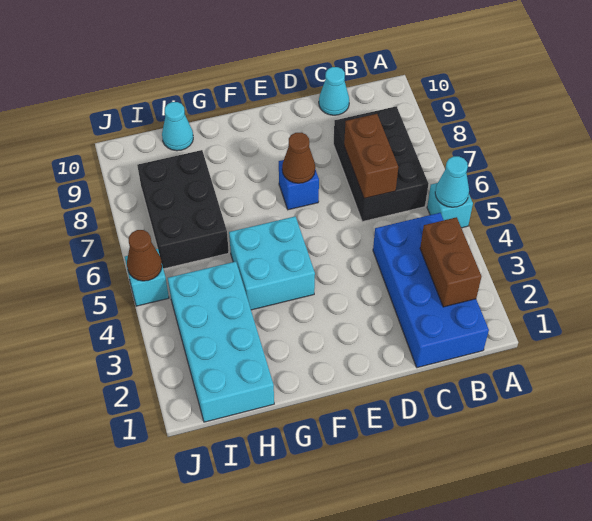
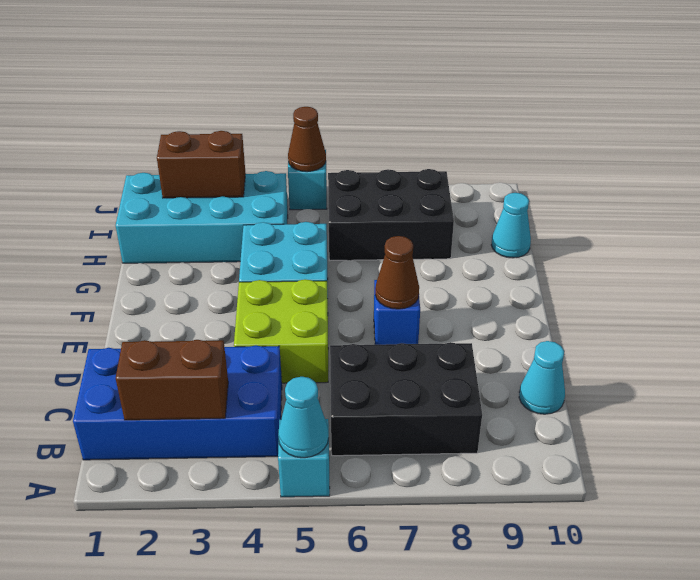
brown brick C6:C7 level 2 -> brown brick I2:I3 level 2
none -> lime brick D4:E5 level 1

